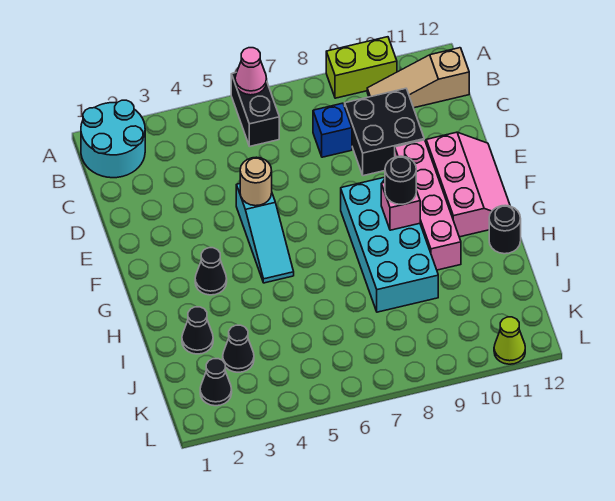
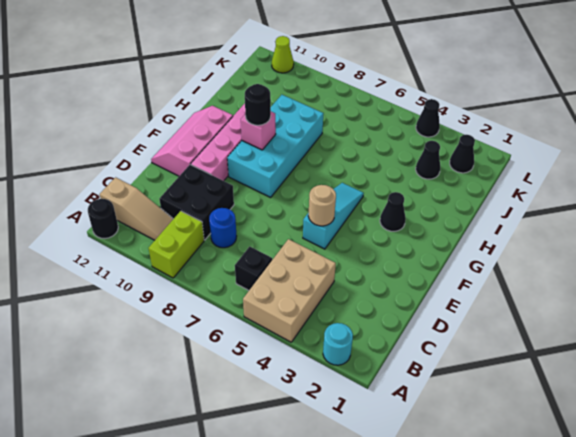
cyan round brick A1:B2 level 1 -> cyan round brick A2 level 1
none -> tan brick A4:C5 level 1
black brick A6:B6 level 1 -> black brick B6 level 1
pink cone A6 level 2 -> none
lime brick A9:A10 level 1 -> lime brick A9:B9 level 1
blue brick C8 level 1 -> blue round brick C8 level 1
black round brick H12 level 1 -> black round brick A12 level 1
black cone I2 level 1 -> black cone L4 level 1

